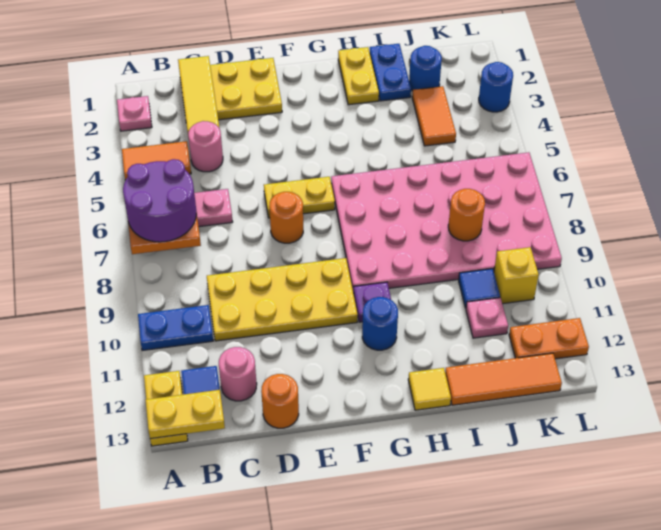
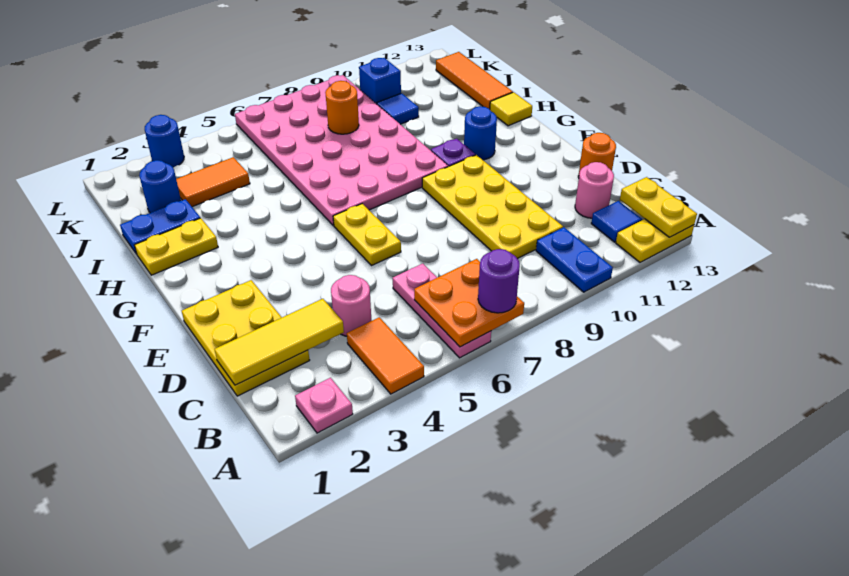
purple round brick A6:B7 level 3 -> purple round brick A7 level 3
orange round brick E7 level 1 -> none
pink plate J11 level 1 -> none
yellow brick K10 level 1 -> blue brick K10 level 1
orange plate K12:L12 level 1 -> none

